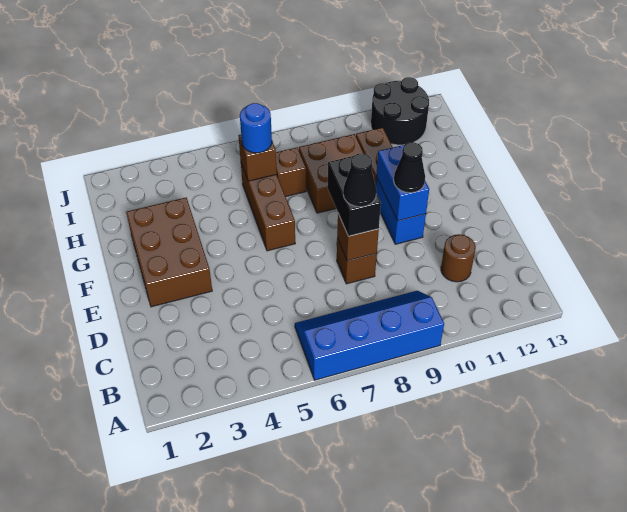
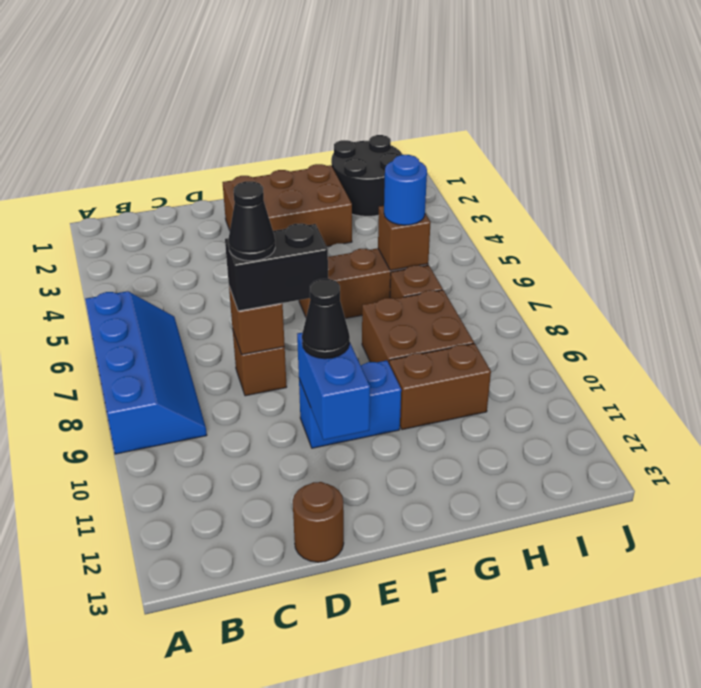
brown round brick C11 level 1 -> brown round brick D13 level 1
blue brick E10:F10 level 2 -> blue brick E10:E11 level 2
black round brick I11:J12 level 1 -> black round brick H1:I2 level 1

